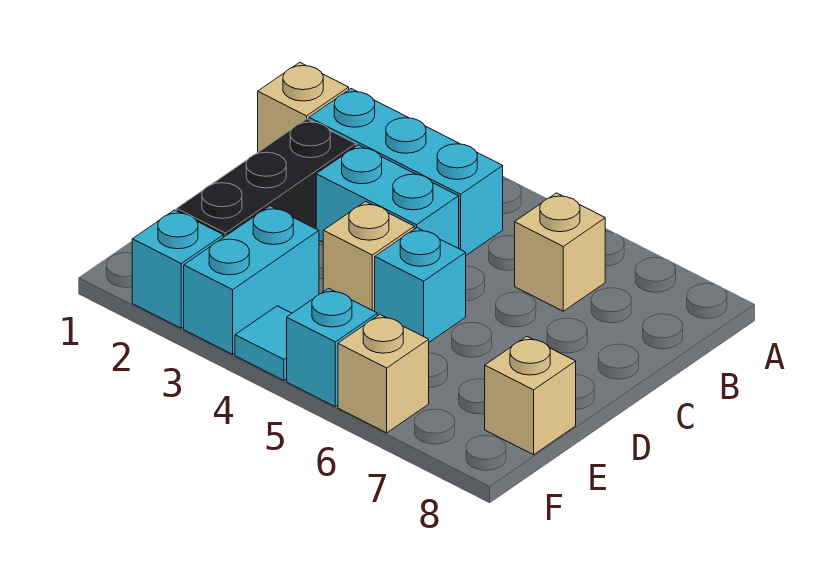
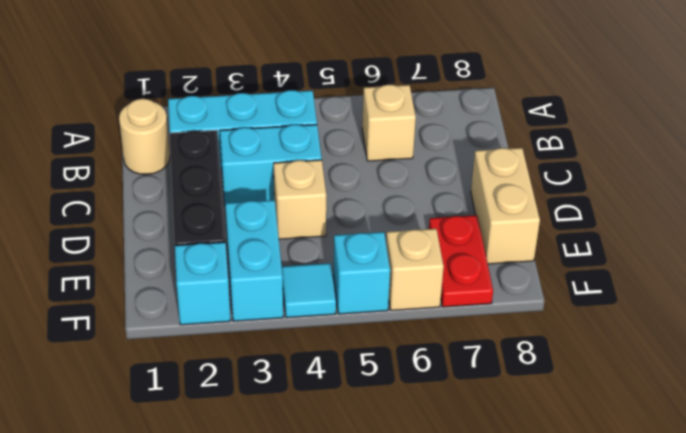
tan brick B1 level 1 -> tan round brick B1 level 1
cyan brick D5 level 1 -> none
none -> red plate E7:F7 level 1
tan brick E8 level 1 -> tan brick D8:E8 level 1

